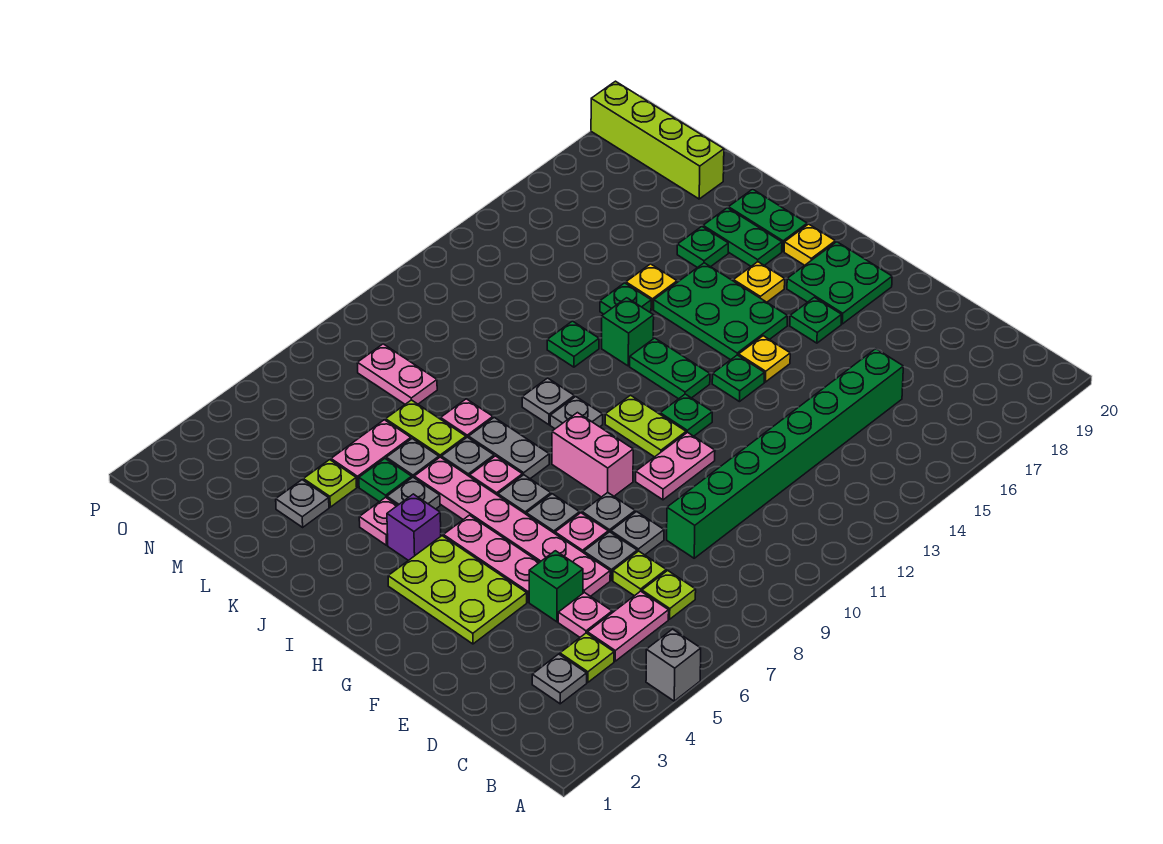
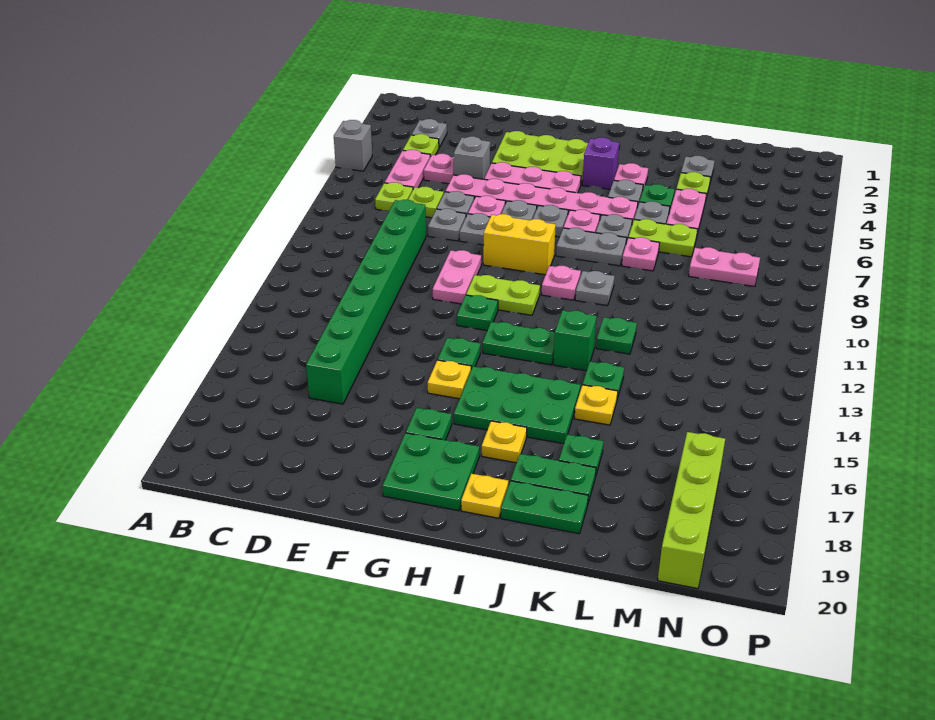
green brick E5 level 1 -> grey brick E5 level 1
pink brick G9:H9 level 1 -> yellow brick G9:H9 level 1
grey plate I10 level 1 -> pink plate I10 level 1
lime brick M19:P19 level 1 -> lime brick N17:N20 level 1

